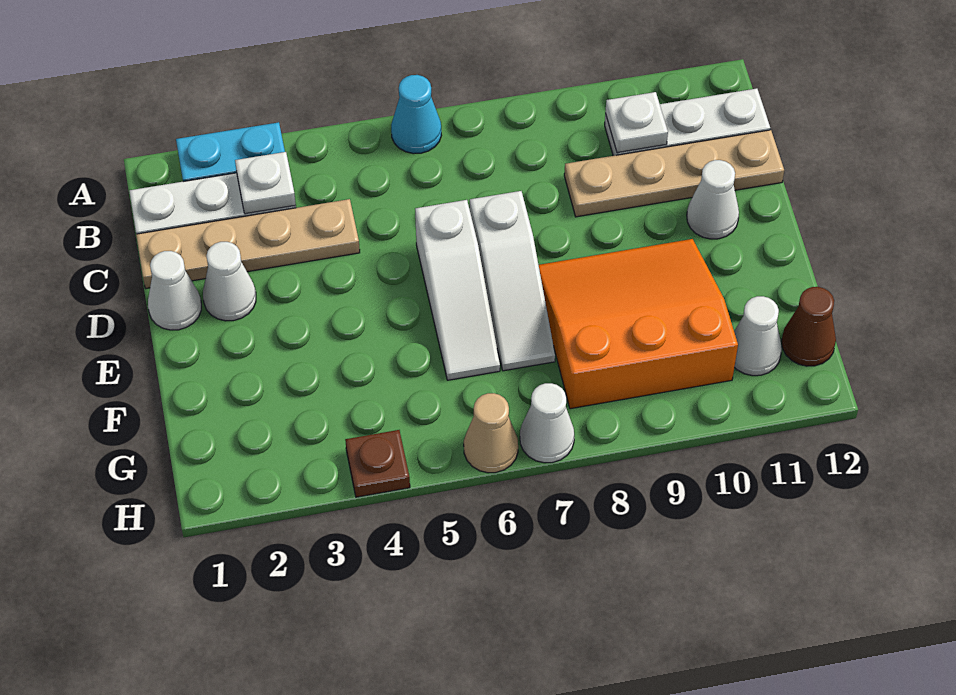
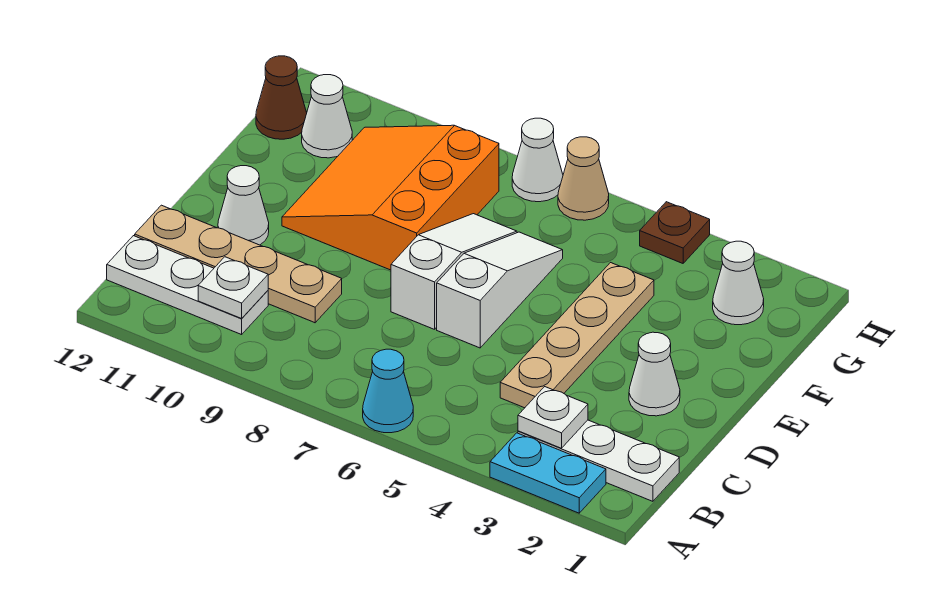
tan plate C1:C4 level 1 -> tan plate C4:F4 level 1
white cone D1 level 1 -> white cone G2 level 1
orange slope E8:G10 level 1 top G -> orange slope E8:G10 level 1 top 8

